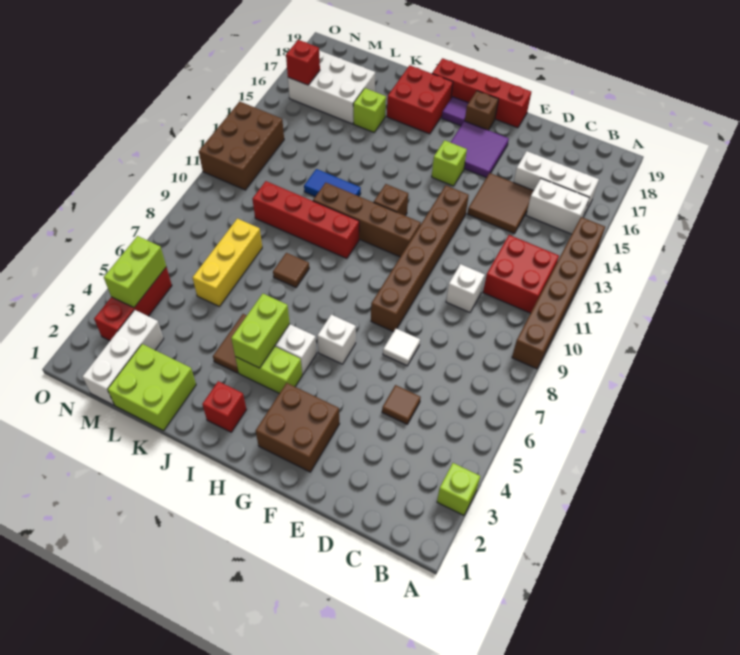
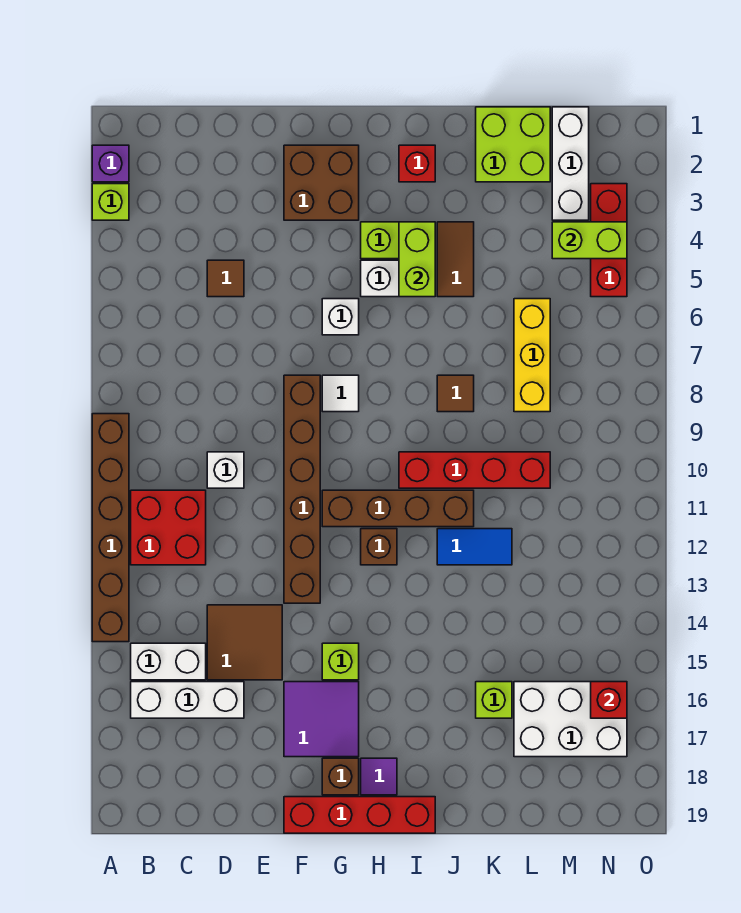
none -> purple brick A2 level 1
white tile E7 level 1 -> white tile G8 level 1
red brick I17:J18 level 1 -> none
lime brick N4:N5 level 2 -> lime brick M4:N4 level 2
brown brick N11:O13 level 1 -> none

